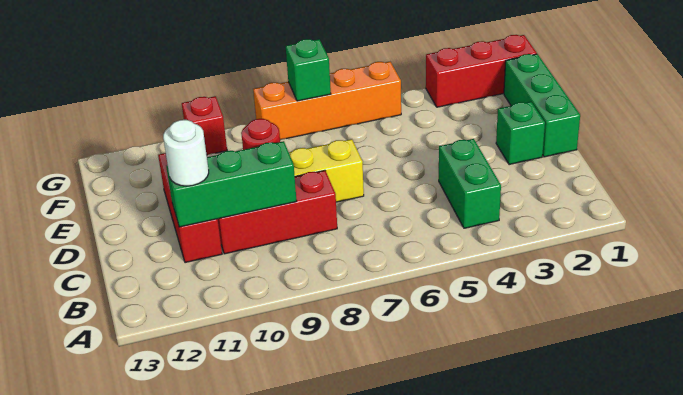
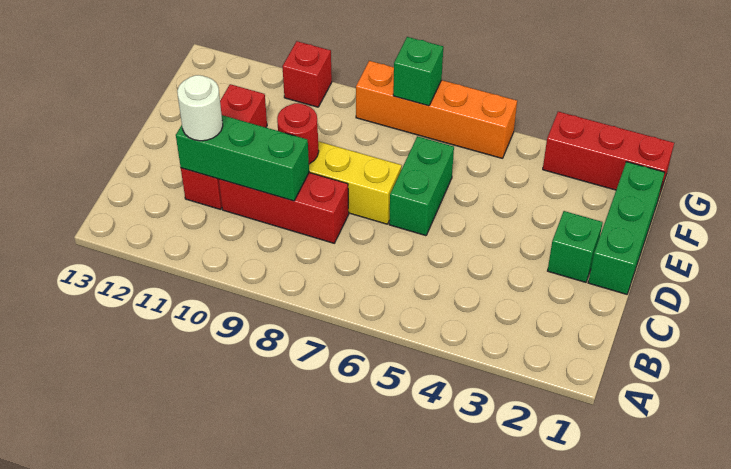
green brick B4:C4 level 1 -> green brick D6:E6 level 1

